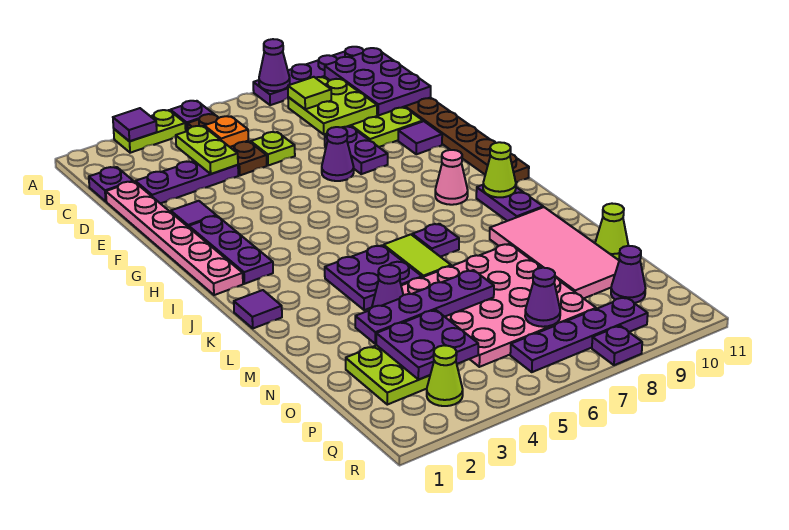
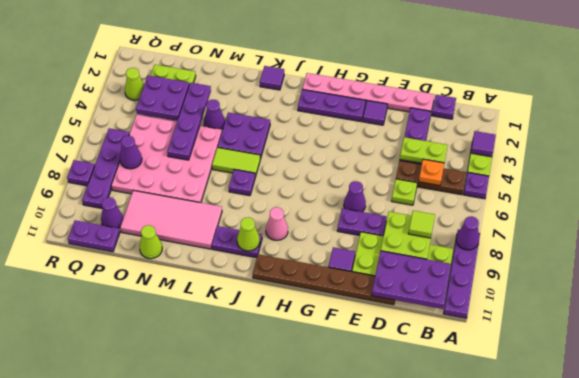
none -> purple plate P11:Q11 level 1

